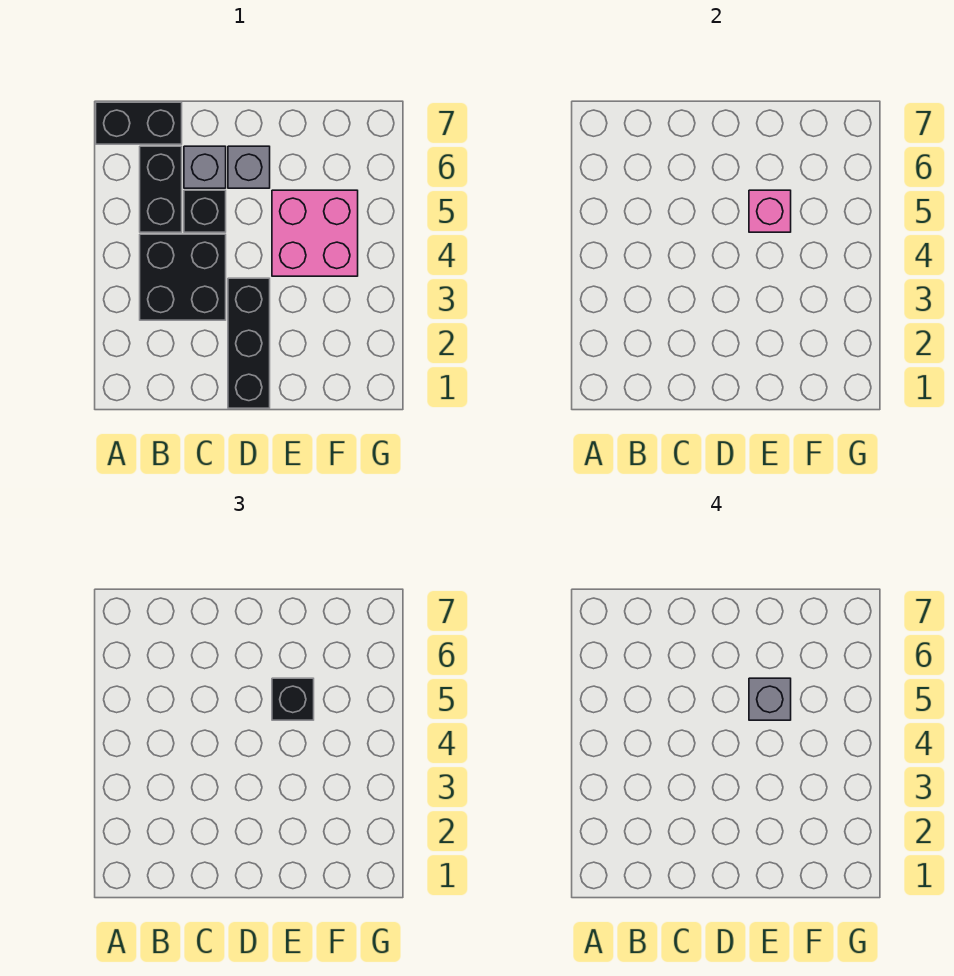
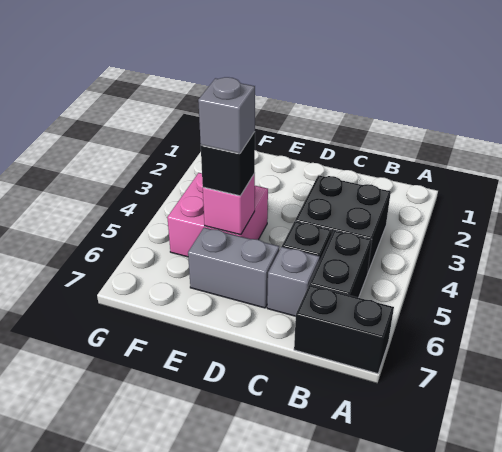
black brick D1:D3 level 1 -> none
grey brick D6 level 1 -> grey brick D6:E6 level 1

